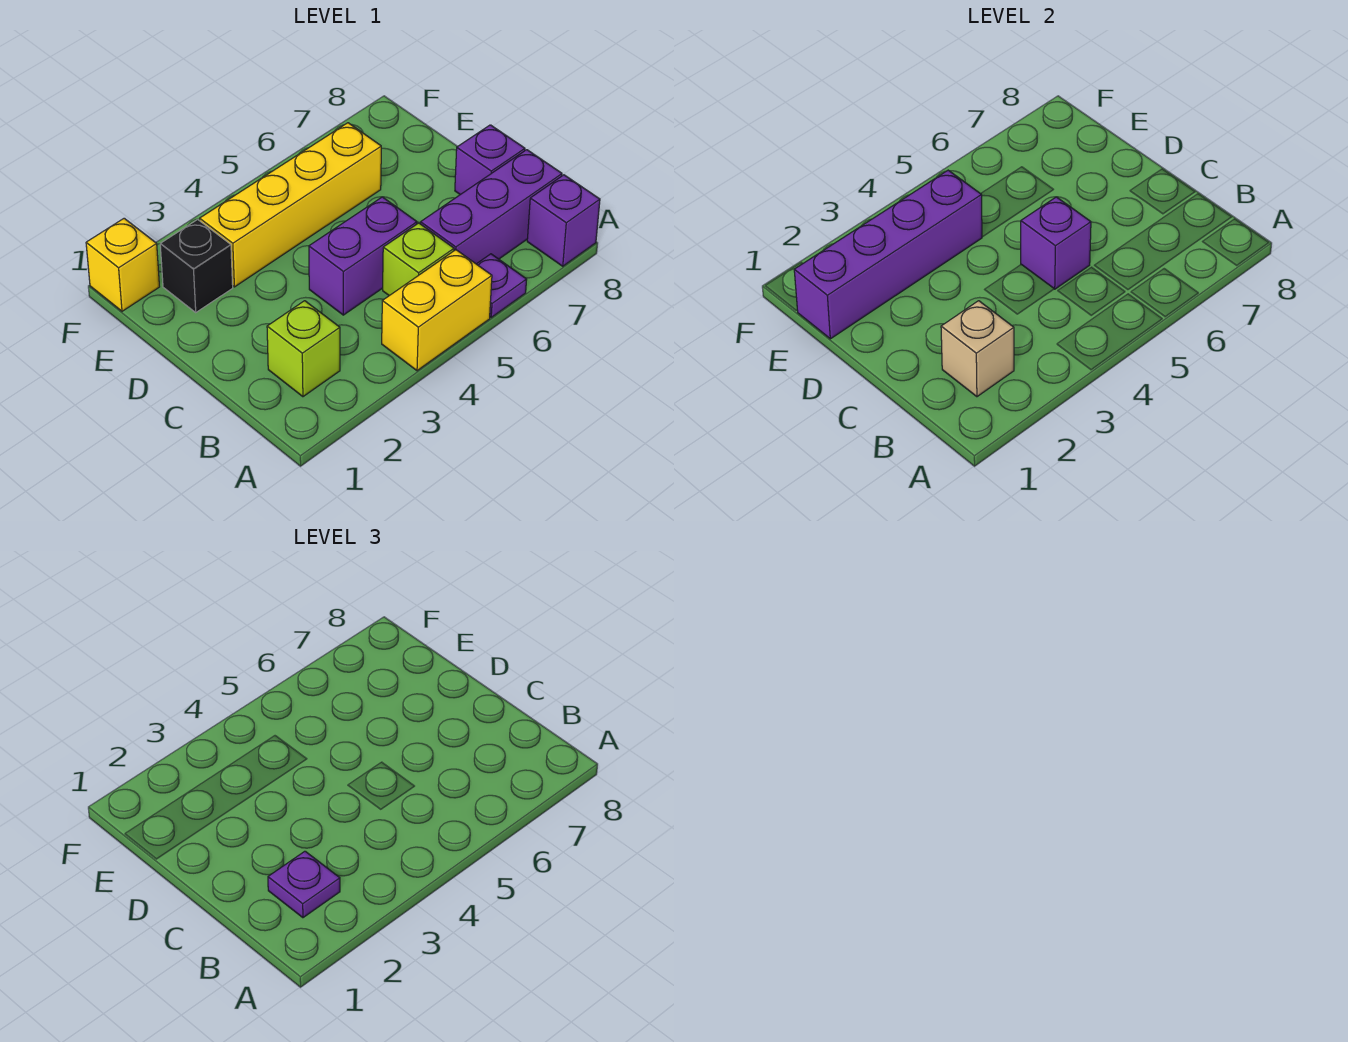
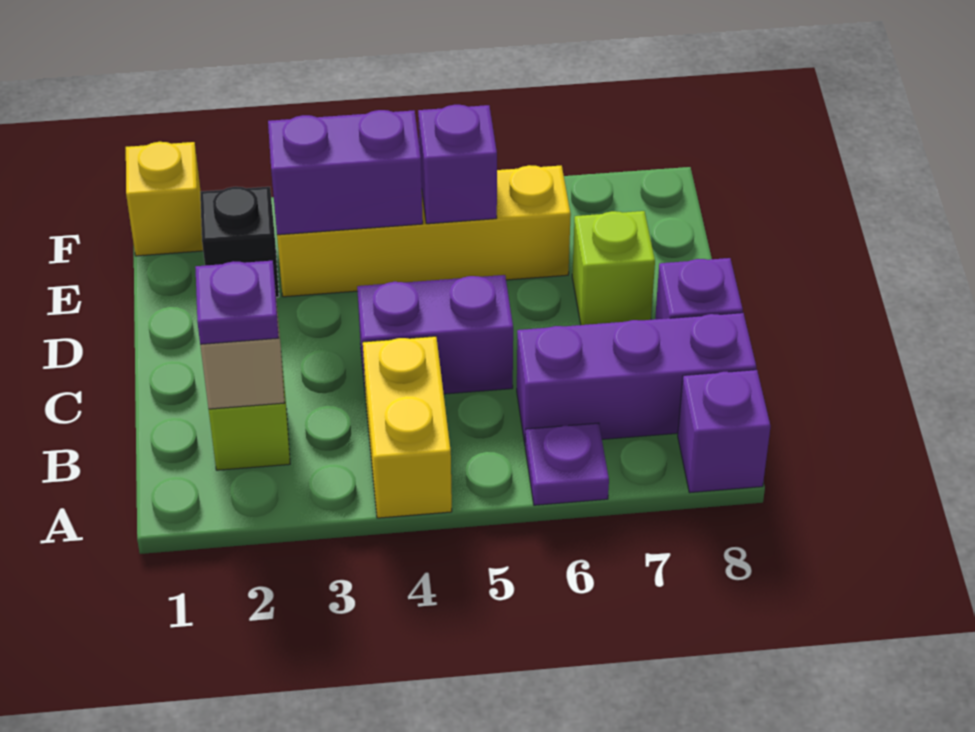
yellow brick A4:A5 level 1 -> yellow brick A4:B4 level 1
lime brick B5 level 1 -> lime brick D7 level 1
purple brick C5 level 2 -> purple brick E5 level 2
purple brick E1:E4 level 2 -> purple brick E3:E4 level 2

